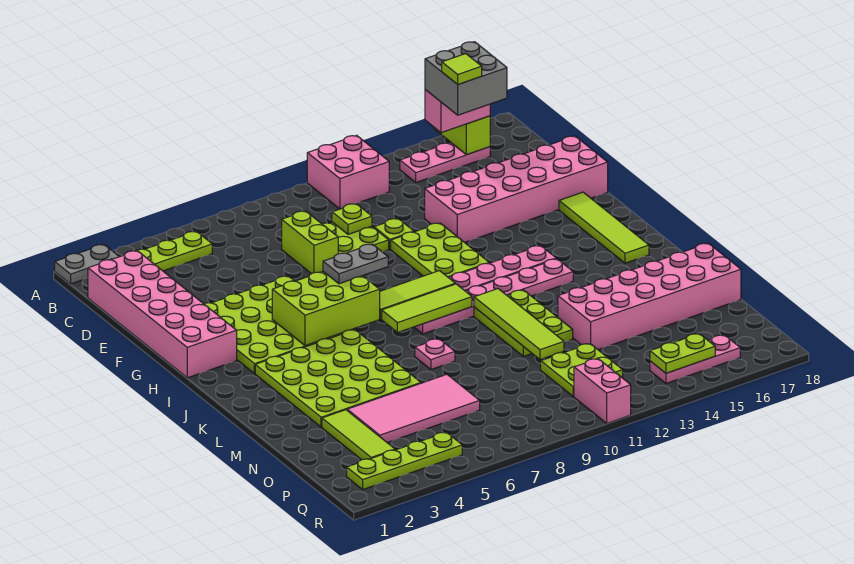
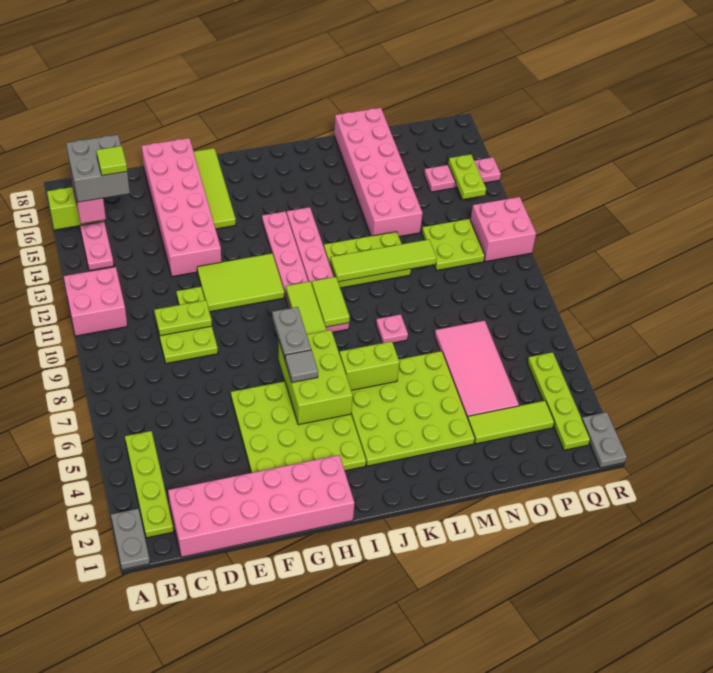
lime brick D8:E8 level 1 -> lime brick J6:K6 level 2
lime plate D10 level 2 -> lime plate D10:E10 level 2
lime plate F11:H12 level 1 -> lime tile F11:H12 level 1
lime tile G17:J17 level 1 -> lime tile G15:G18 level 1
none -> grey tile H6 level 3
lime tile J8:J10 level 2 -> lime tile J9:J10 level 2
pink brick Q11:R11 level 1 -> pink brick Q11:R12 level 1
pink plate Q14:Q16 level 1 -> pink plate P15:R15 level 1
none -> grey plate R1:R2 level 1

